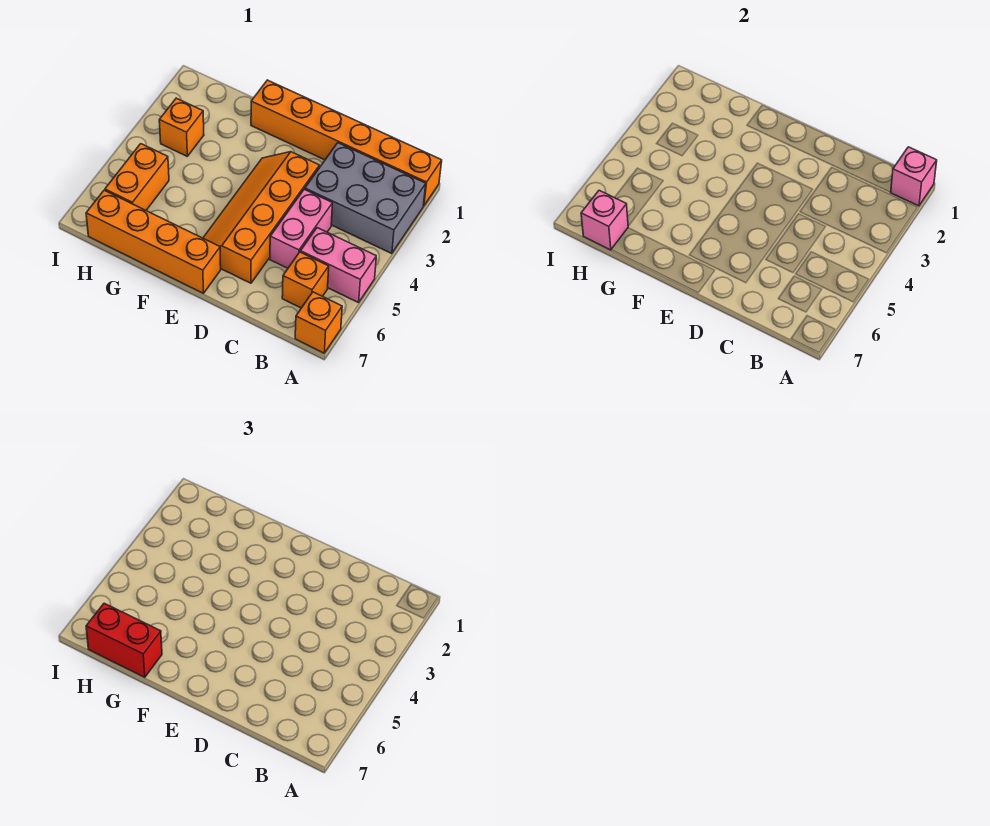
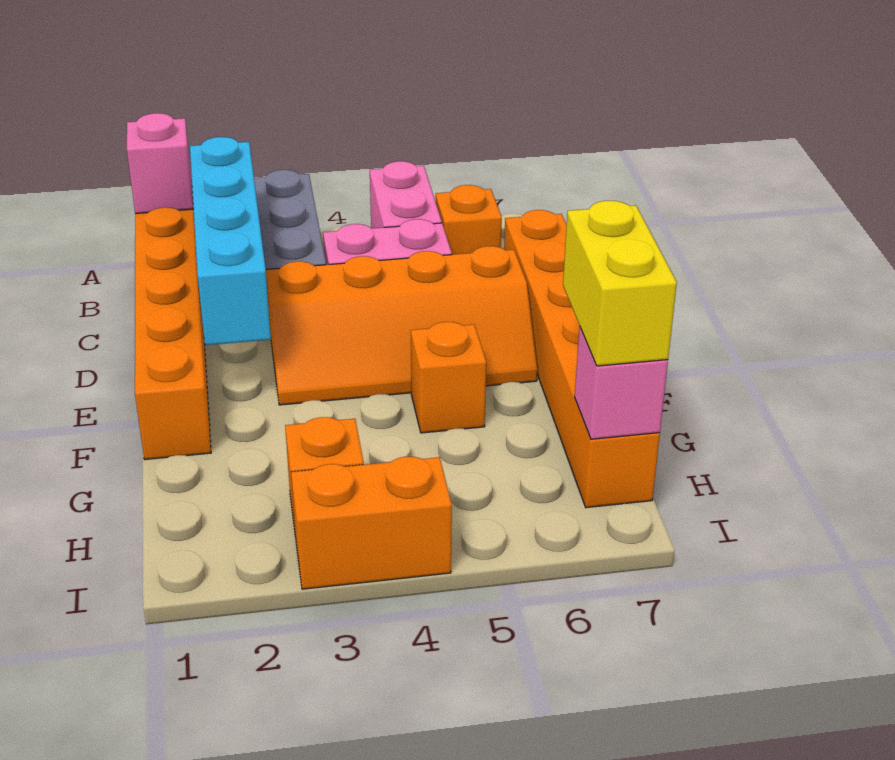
orange brick A7 level 1 -> orange brick F5 level 1
none -> cyan brick B2:E2 level 2
orange brick E7:H7 level 1 -> orange brick C7:H7 level 1
red brick G7:H7 level 3 -> yellow brick G7:H7 level 3
orange brick H5:H6 level 1 -> orange brick I3:I4 level 1

